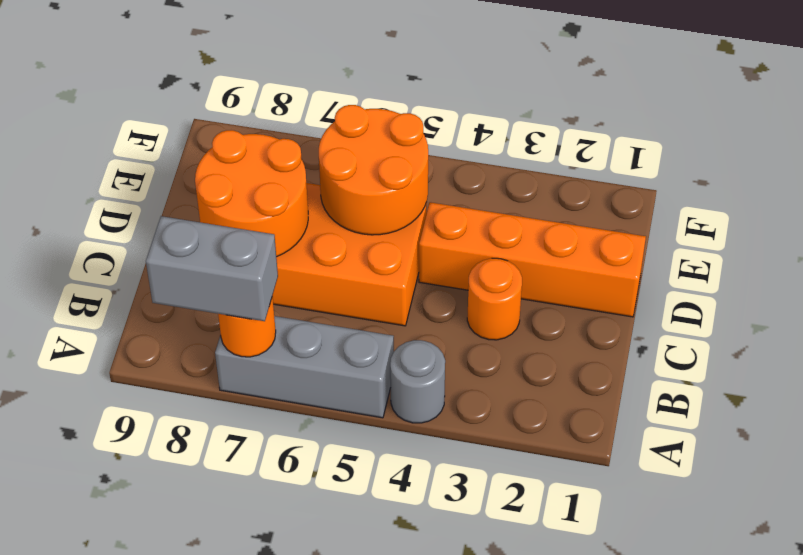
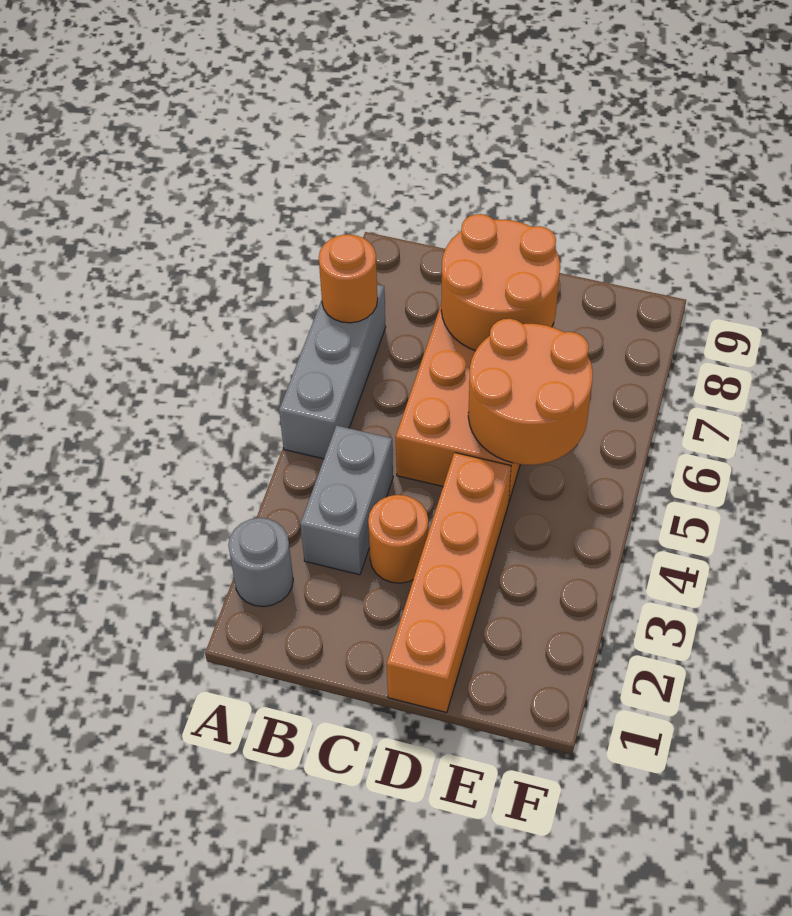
grey round brick A4 level 1 -> grey round brick A2 level 1
grey brick A7:A8 level 3 -> grey brick B3:B4 level 1

